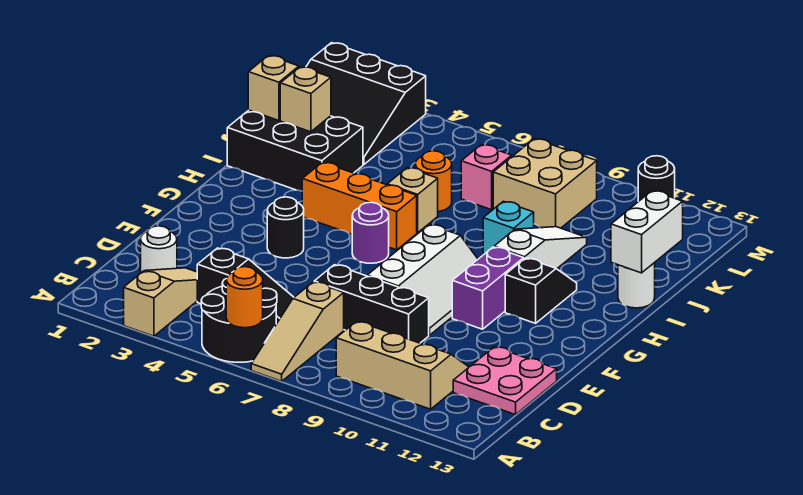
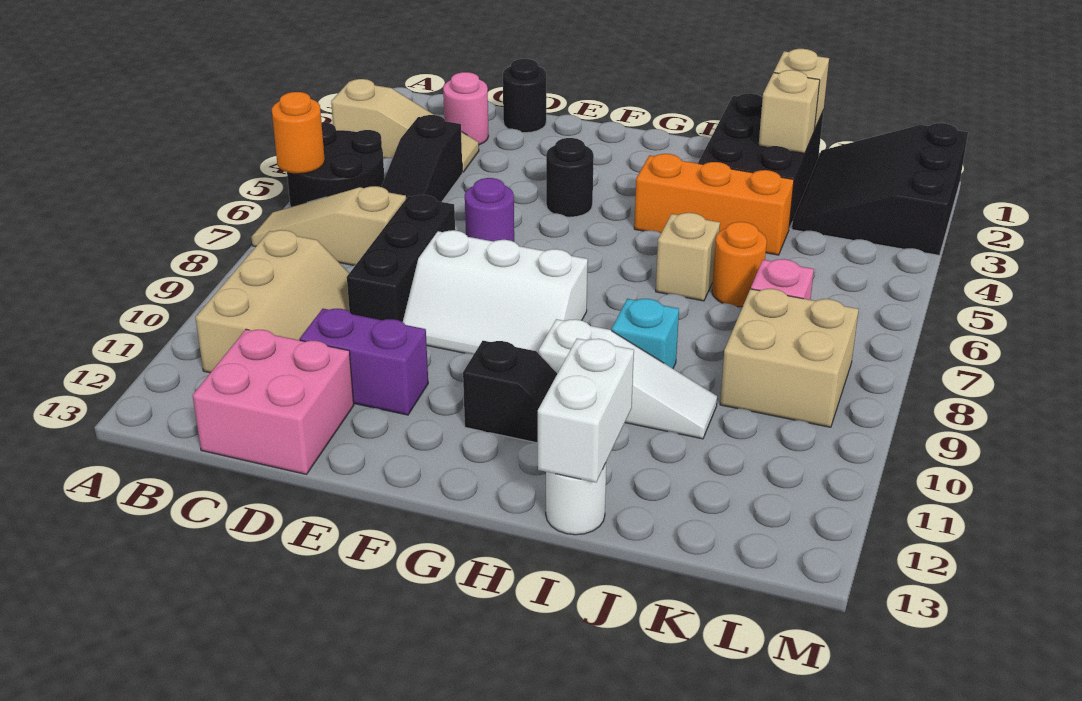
white round brick C2 level 1 -> pink round brick C2 level 1
pink plate C12:D13 level 1 -> pink brick C12:D13 level 1
purple brick F10:G10 level 1 -> purple brick D11:E11 level 1
purple round brick G6 level 1 -> purple round brick E6 level 1
orange brick H4:H6 level 1 -> orange brick H4:J4 level 1
white brick I13:J13 level 2 -> white brick I12:I13 level 2
black round brick M11 level 1 -> black round brick D1 level 1

